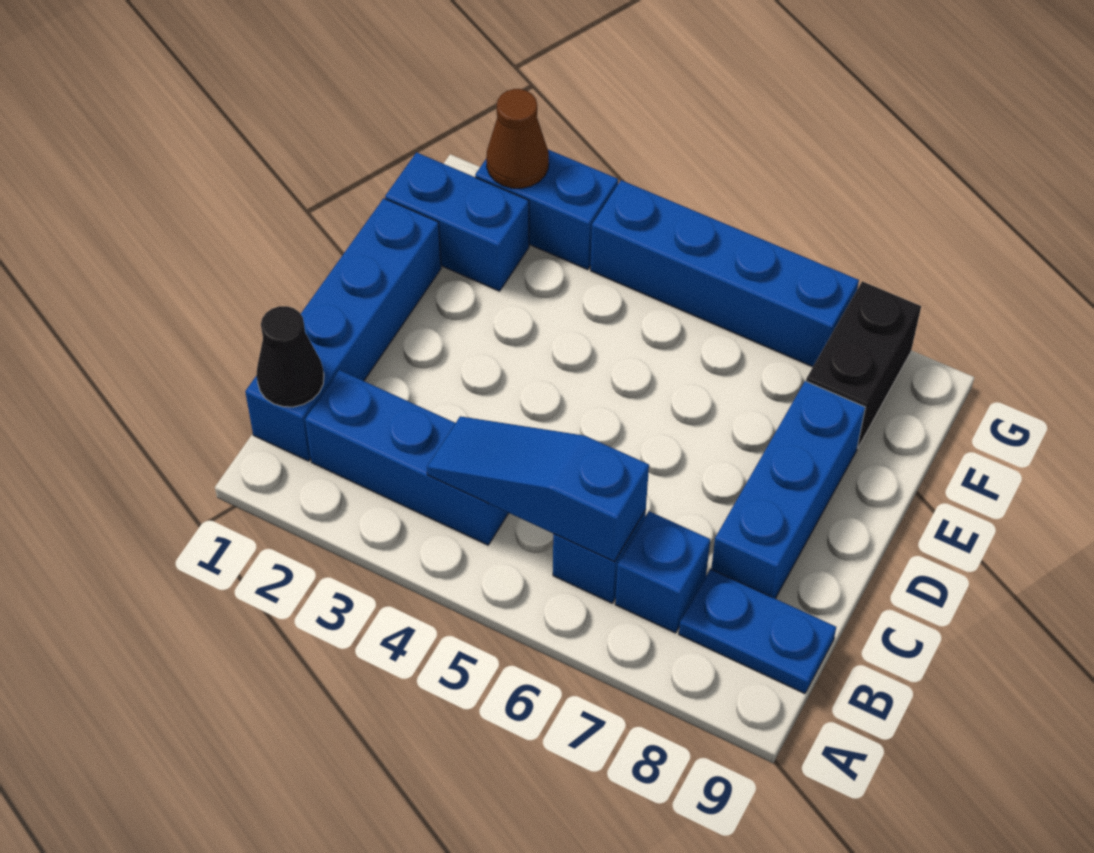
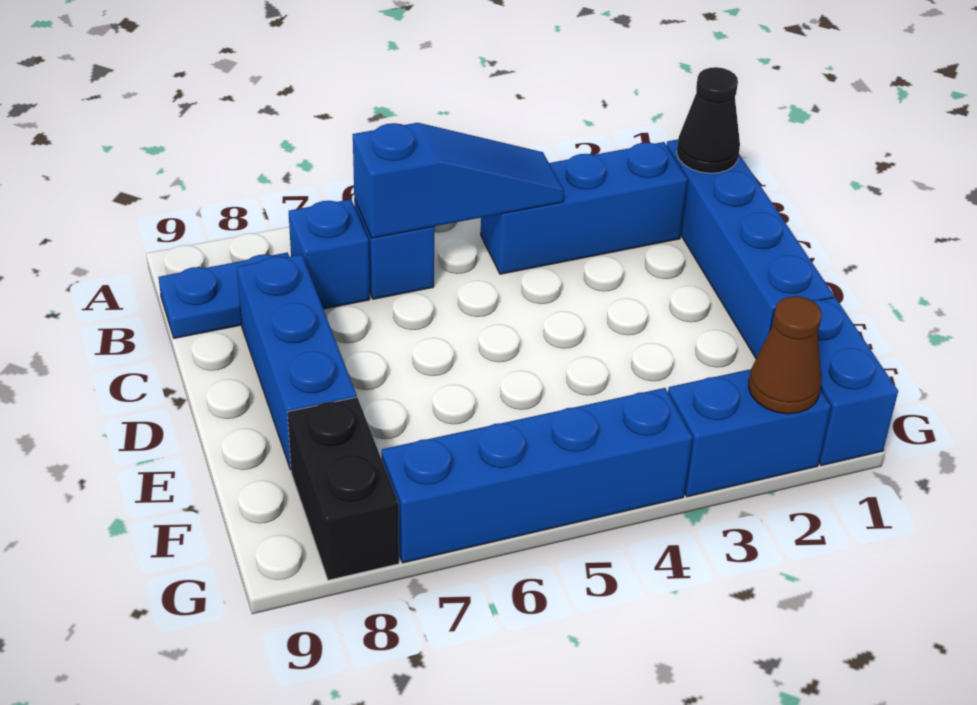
blue brick F1:F2 level 1 -> blue brick F1:G1 level 1

